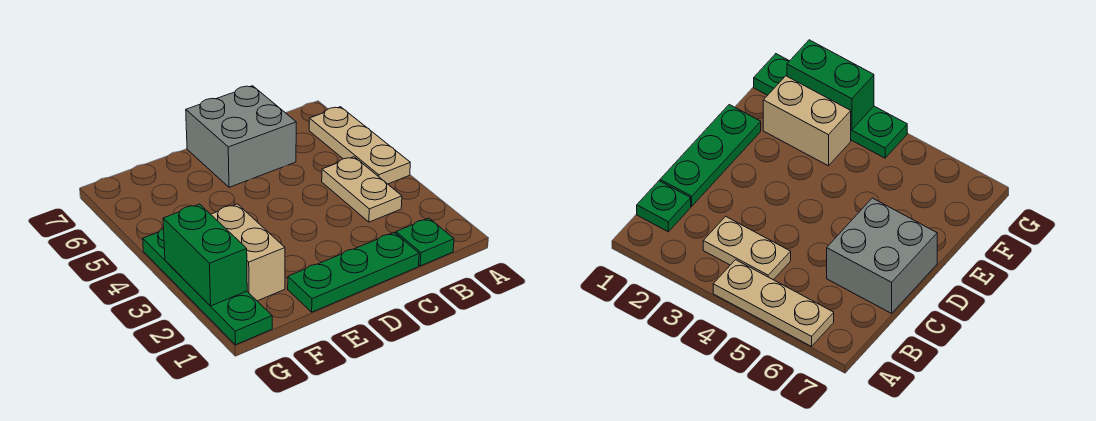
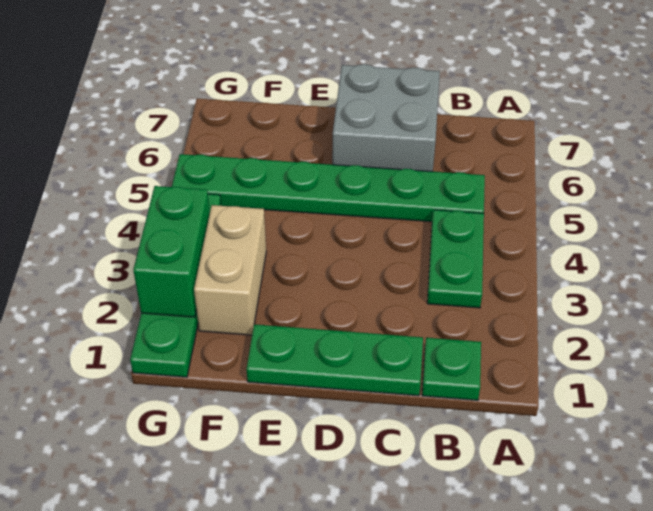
tan plate A4:A6 level 1 -> none
tan plate B3:B4 level 1 -> green plate B3:B4 level 1
none -> green plate B5:G5 level 1

